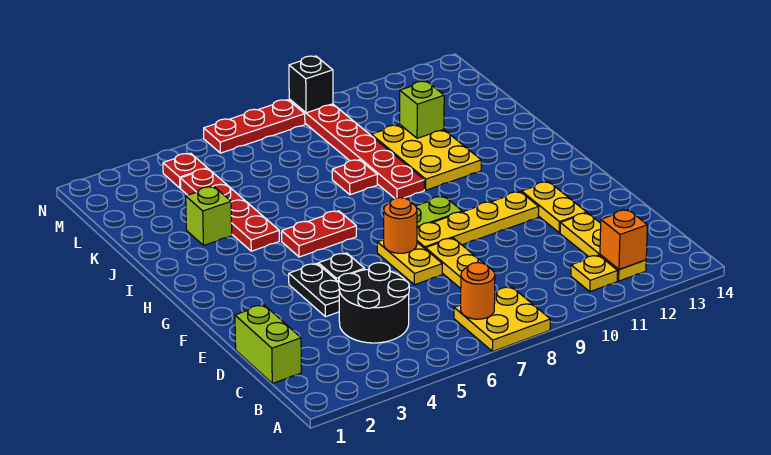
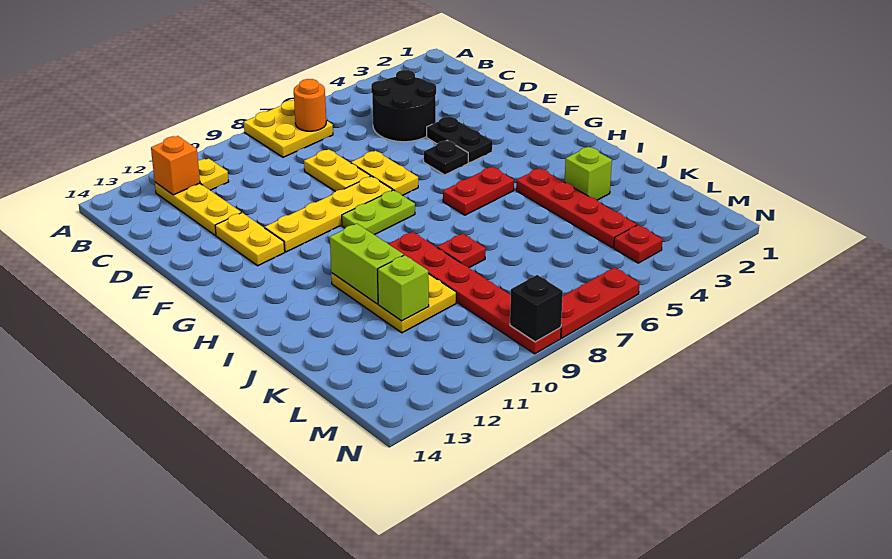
lime brick C1:D1 level 1 -> lime brick I11:J11 level 2
orange round brick F7 level 2 -> none

